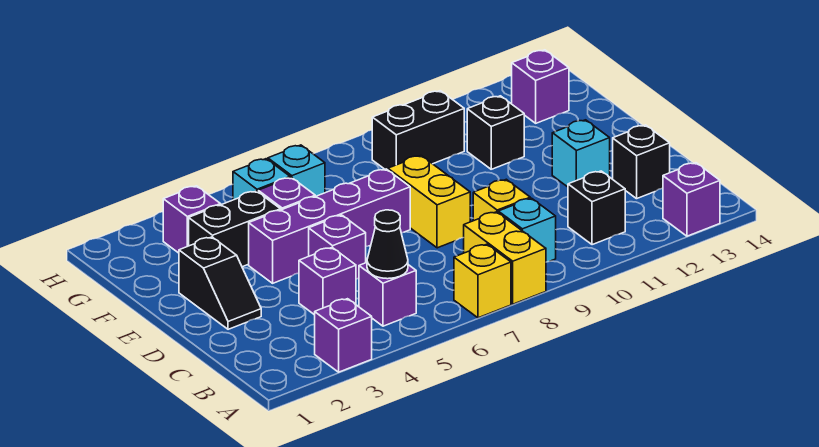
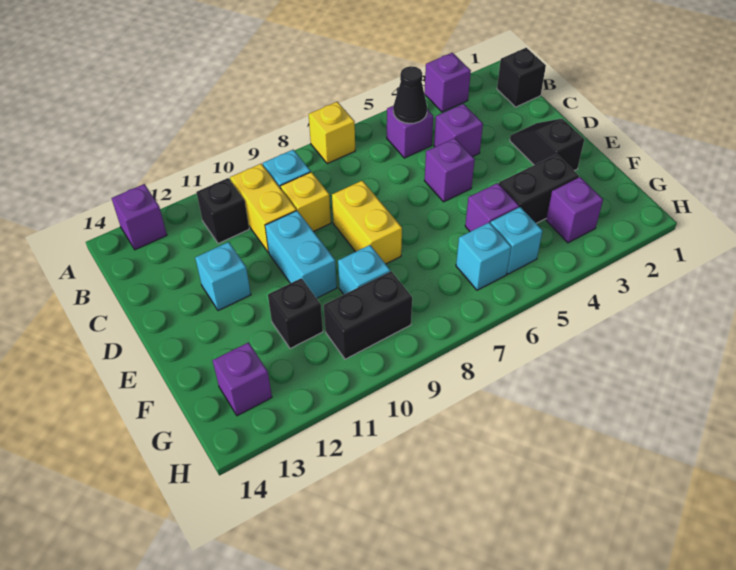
yellow brick A8:B8 level 1 -> yellow brick B10:C10 level 1
black brick C13 level 1 -> black brick B1 level 1
none -> cyan brick D10:E10 level 1
purple brick E4:E7 level 1 -> none
none -> cyan brick F9 level 1

